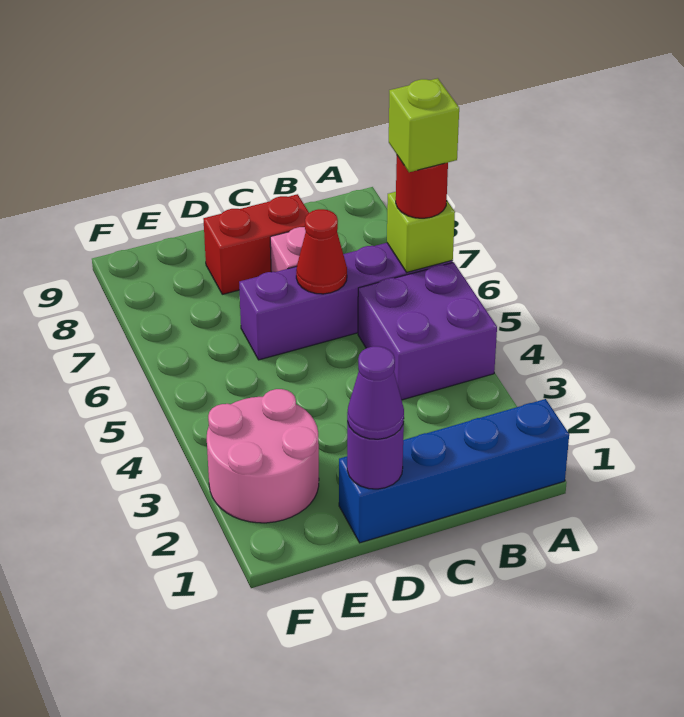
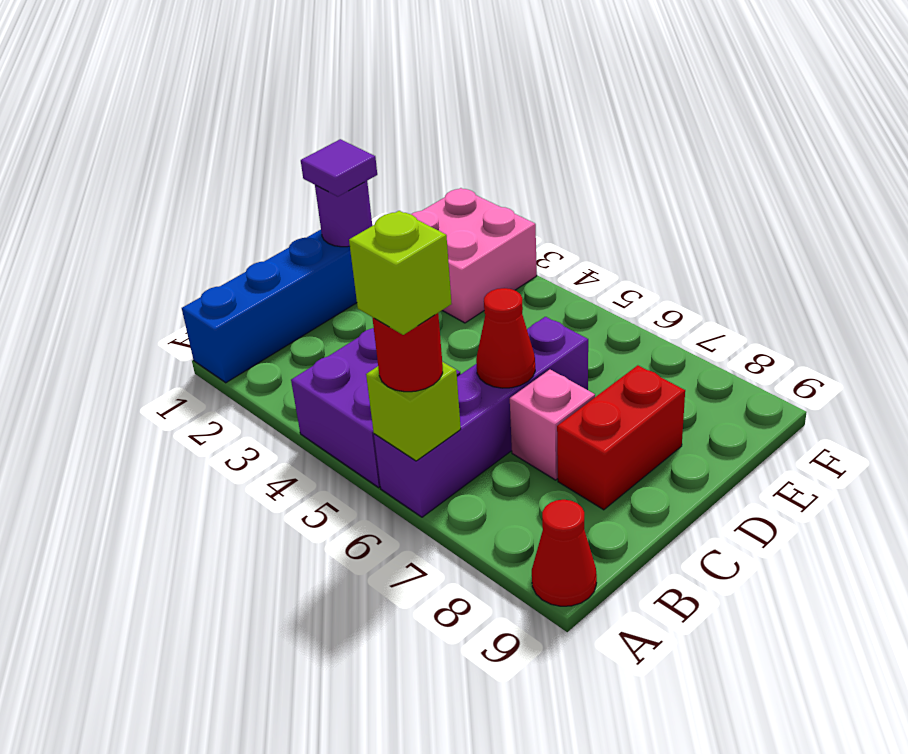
none -> red cone A9 level 1
purple cone D1 level 3 -> purple tile D1 level 3
pink round brick E2:F3 level 1 -> pink brick E2:F3 level 1

